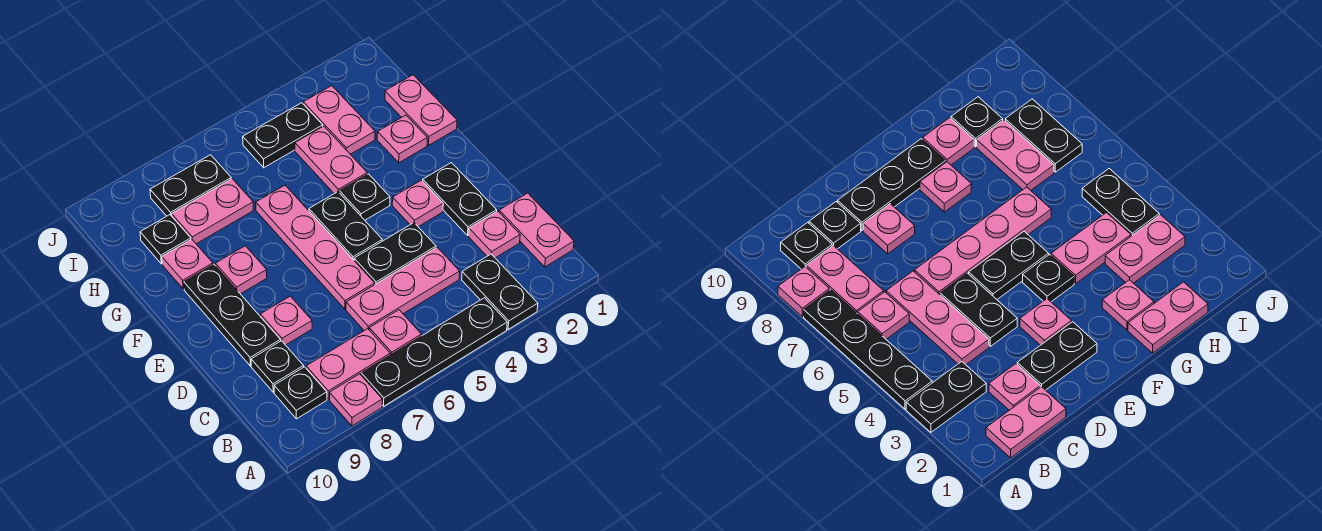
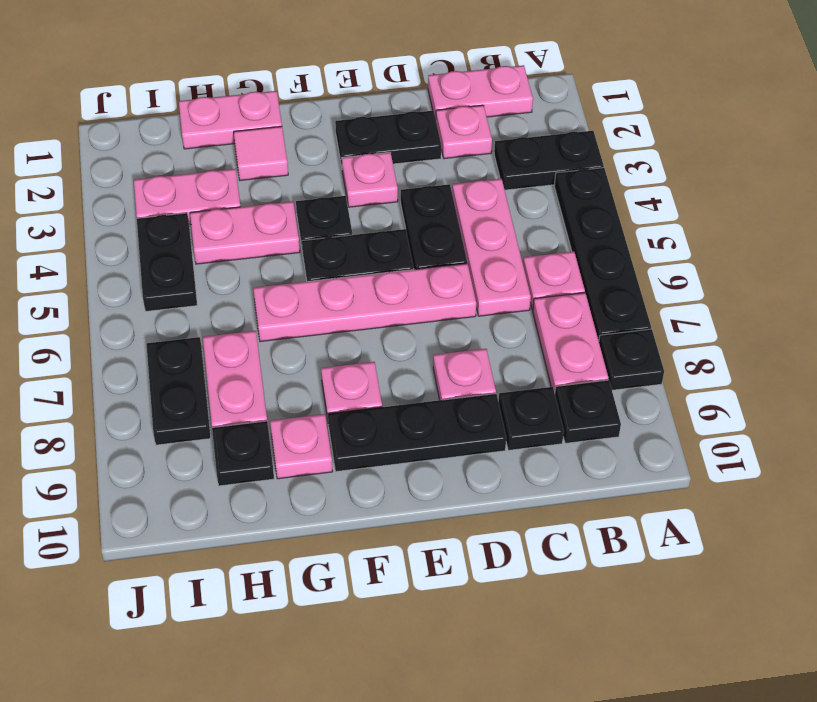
pink plate A8 level 1 -> black plate A8 level 1
pink plate G2 level 1 -> pink tile G2 level 1

